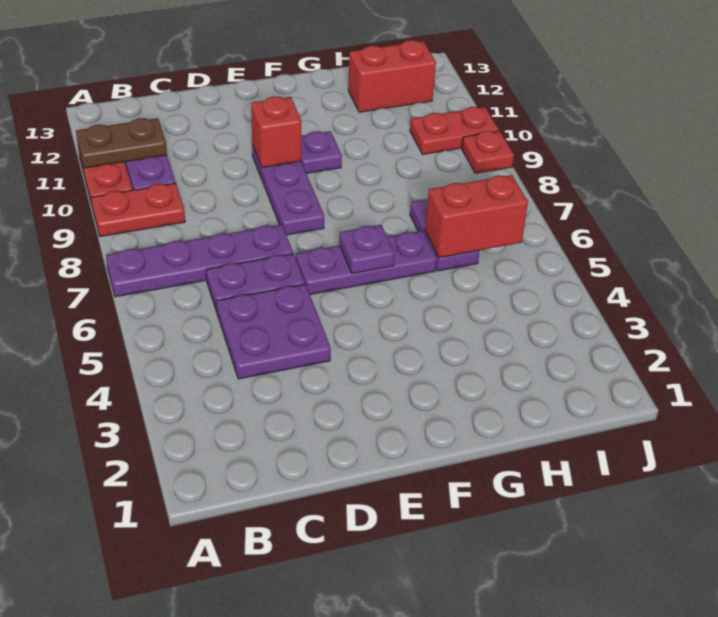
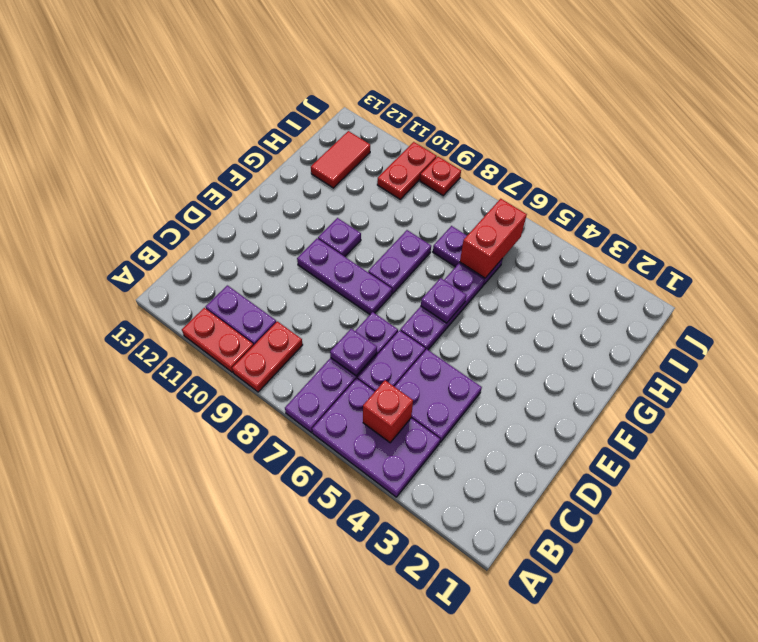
none -> purple plate A4:B6 level 1
brown plate A11:B11 level 2 -> none
none -> purple plate C7 level 2
red brick E10 level 2 -> red brick B5 level 2
none -> purple plate F8:G8 level 1
red brick H12:I12 level 1 -> red tile H12:I12 level 1

